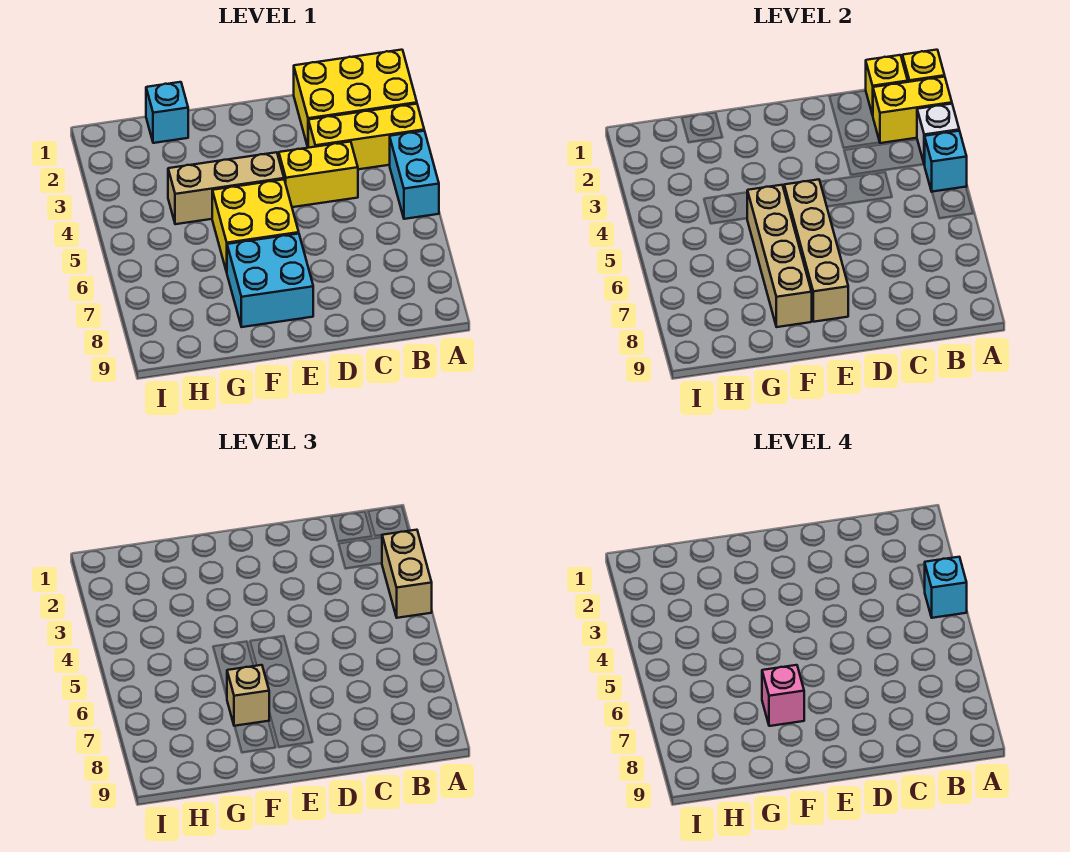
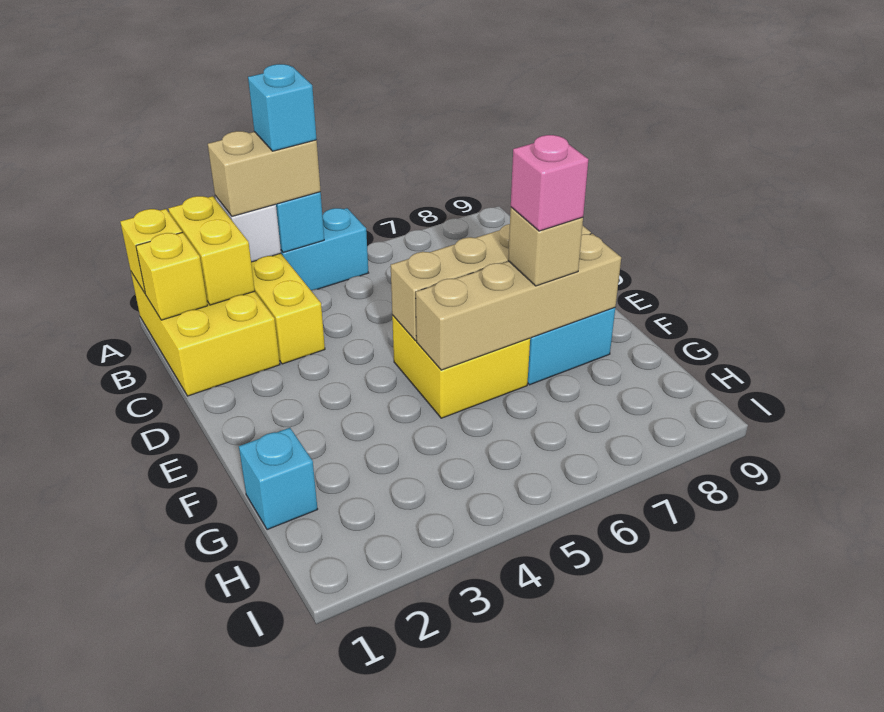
yellow brick C4:D4 level 1 -> none
tan brick E4:G4 level 1 -> none

